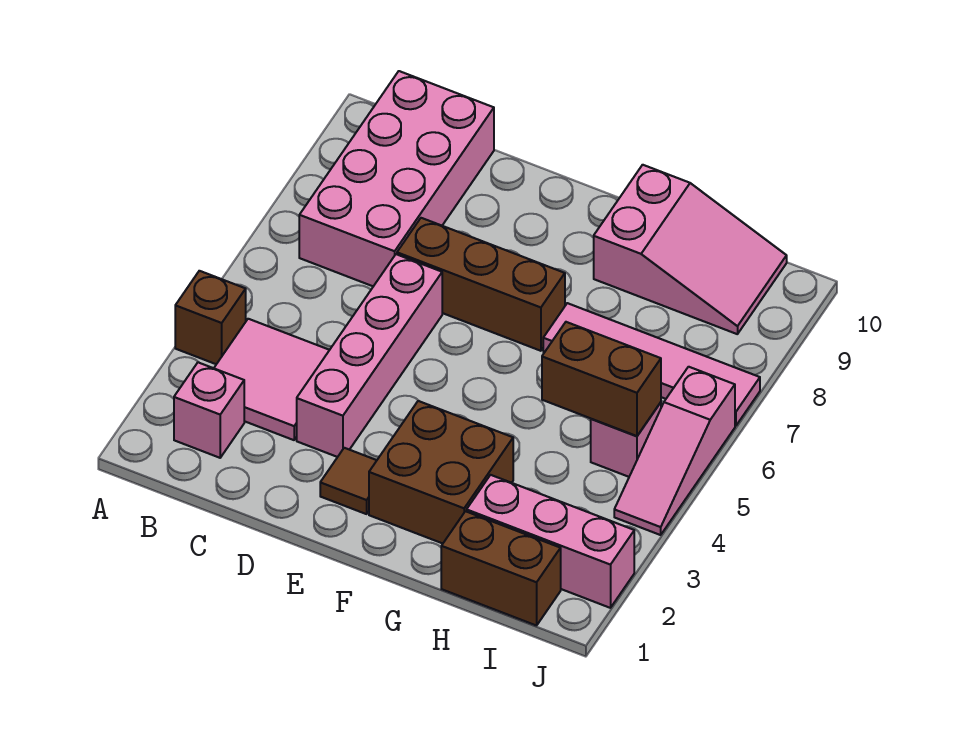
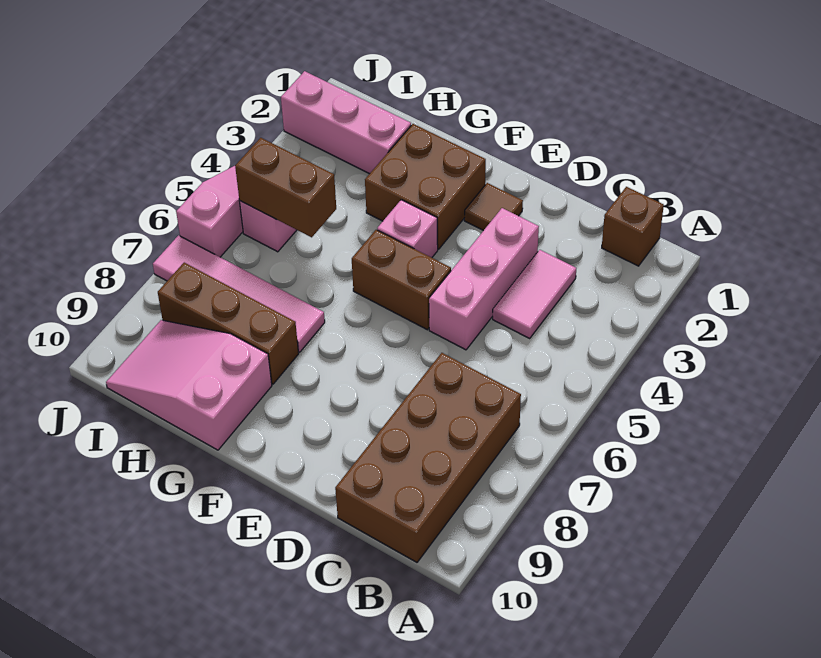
brown brick A4 level 1 -> brown brick B1 level 1
pink brick B2 level 1 -> pink brick F4 level 1
pink tile B3:C4 level 1 -> pink tile C3:C4 level 1
pink brick B7:C10 level 1 -> brown brick B7:C10 level 1
pink brick D3:D6 level 1 -> pink brick D3:D5 level 1
brown brick D7:F7 level 1 -> brown brick G8:I8 level 1
brown brick H1:I1 level 1 -> brown brick E5:F5 level 1

